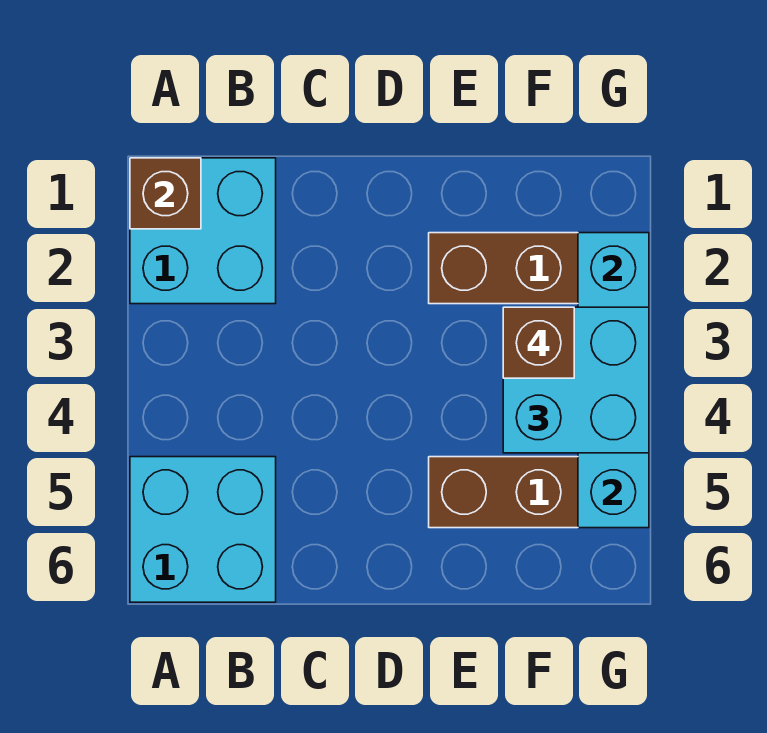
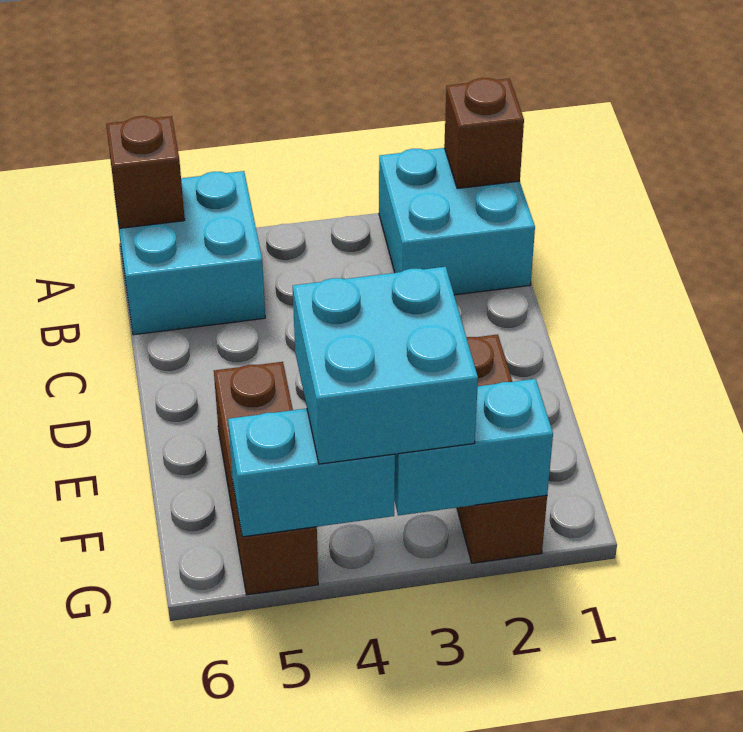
brown brick F3 level 4 -> brown brick A6 level 2

